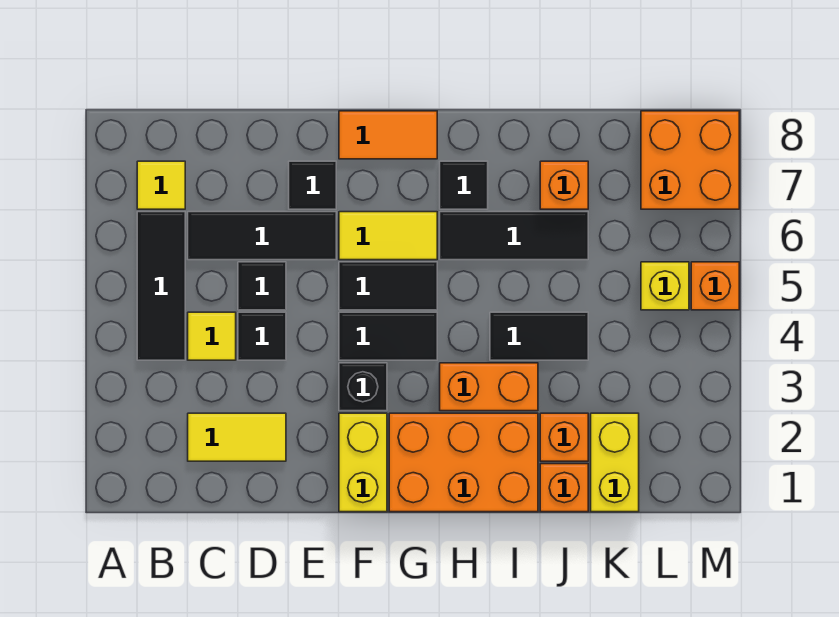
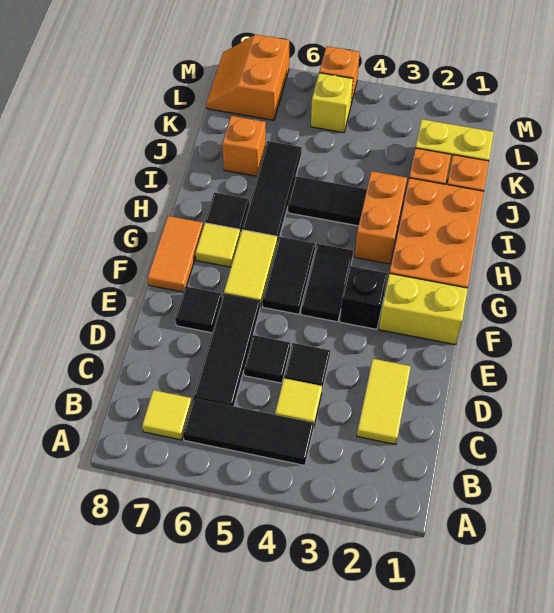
none -> yellow tile G7 level 1
black tile I4:J4 level 1 -> black tile I4:I5 level 1
orange brick L7:M8 level 1 -> orange slope L7:M8 level 1 top 7

